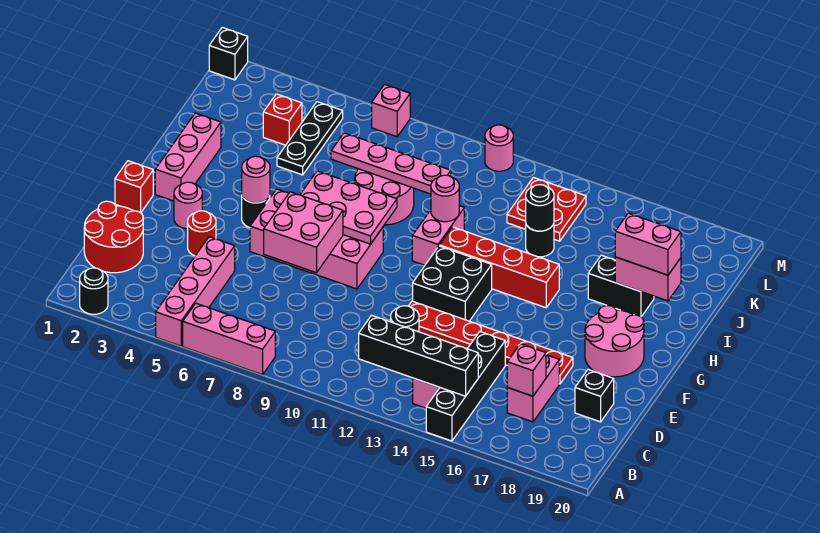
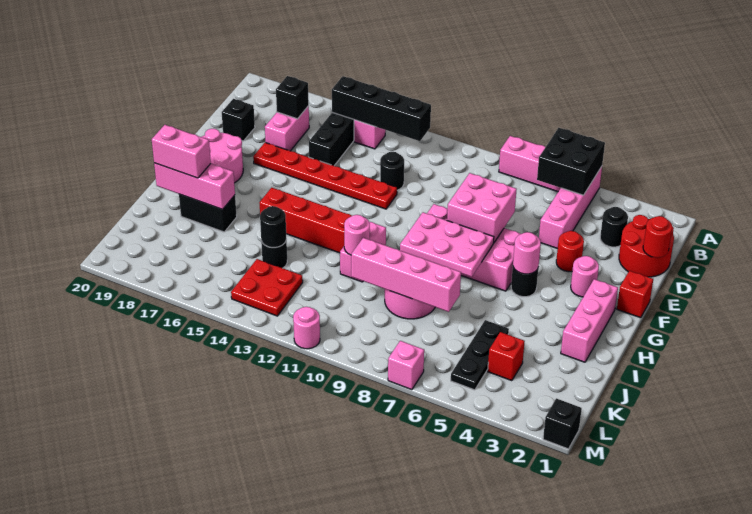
black round brick A2 level 1 -> black round brick C3 level 1
pink brick C17 level 2 -> black brick C17 level 2
none -> red round brick D1 level 2
black brick F12:G13 level 1 -> black brick A5:B6 level 2
pink brick I18:I19 level 2 -> pink brick I17:I19 level 2
pink plate J7:J10 level 2 -> pink brick J7:J10 level 2

